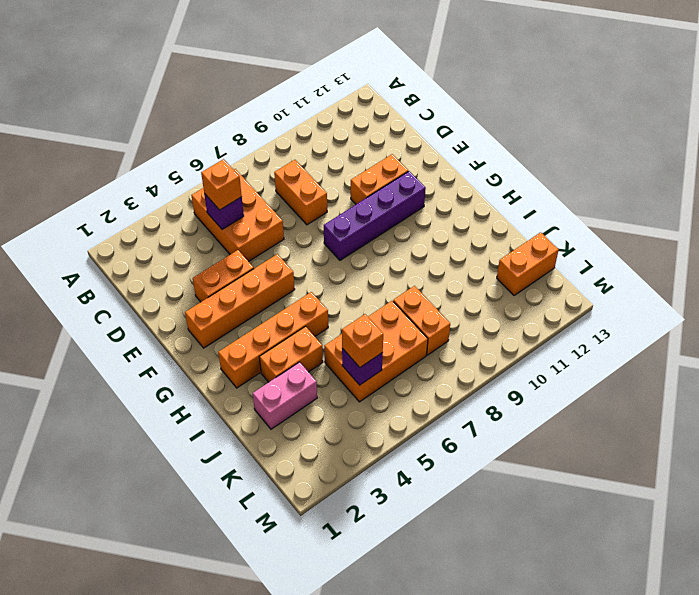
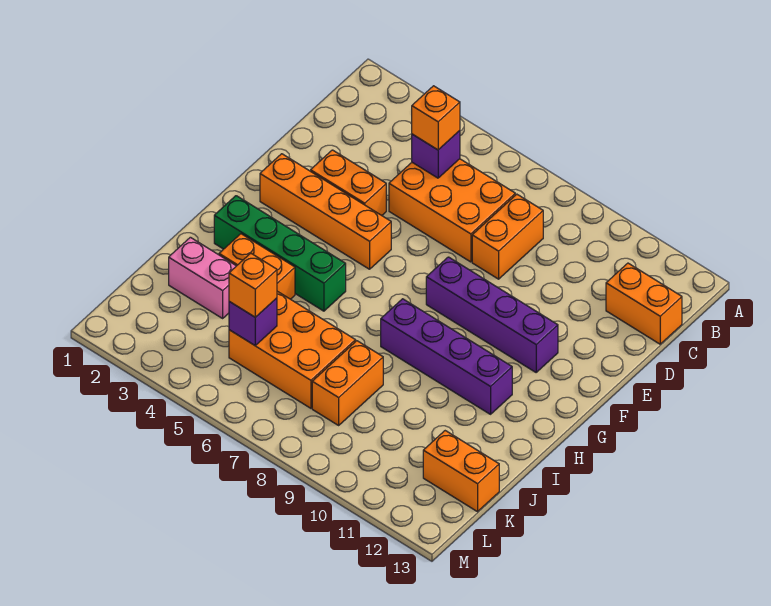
orange brick B5:D6 level 1 -> orange brick C5:D7 level 1
orange brick E10:E11 level 1 -> orange brick C12:C13 level 1
orange brick H2:H5 level 1 -> green brick H2:H5 level 1
none -> purple brick H8:H11 level 1

